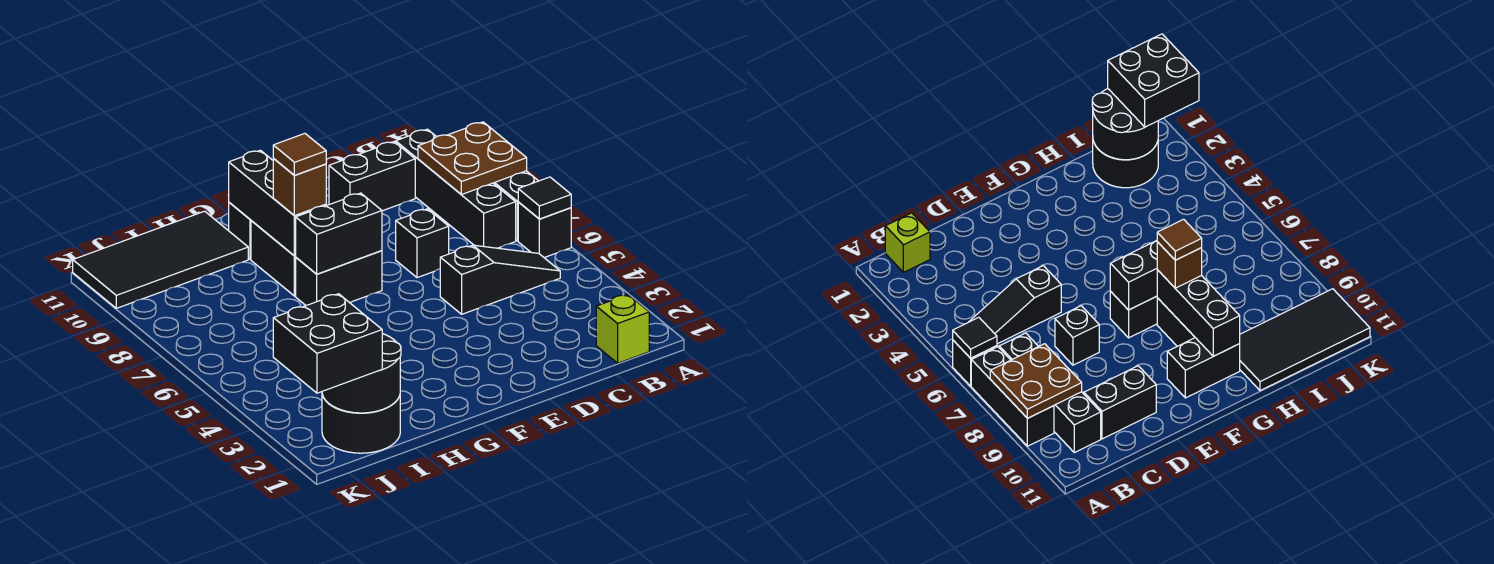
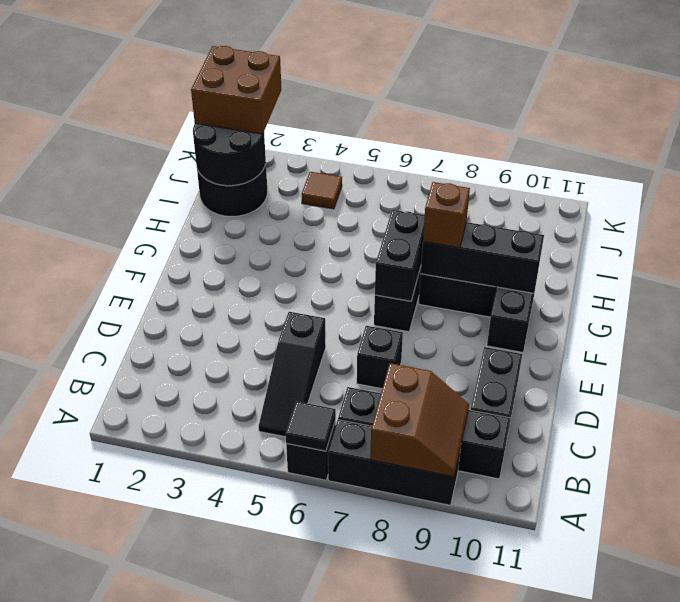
brown plate A8:B9 level 2 -> brown slope A8:B9 level 2 top 8
lime brick B1 level 1 -> none
brown tile G8 level 4 -> brown tile J4 level 1
black tile H10:K11 level 1 -> none
black brick J1:K2 level 3 -> brown brick J1:K2 level 3

